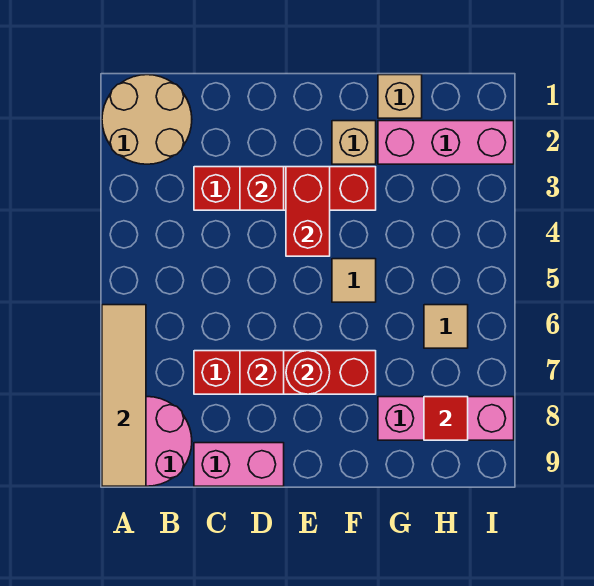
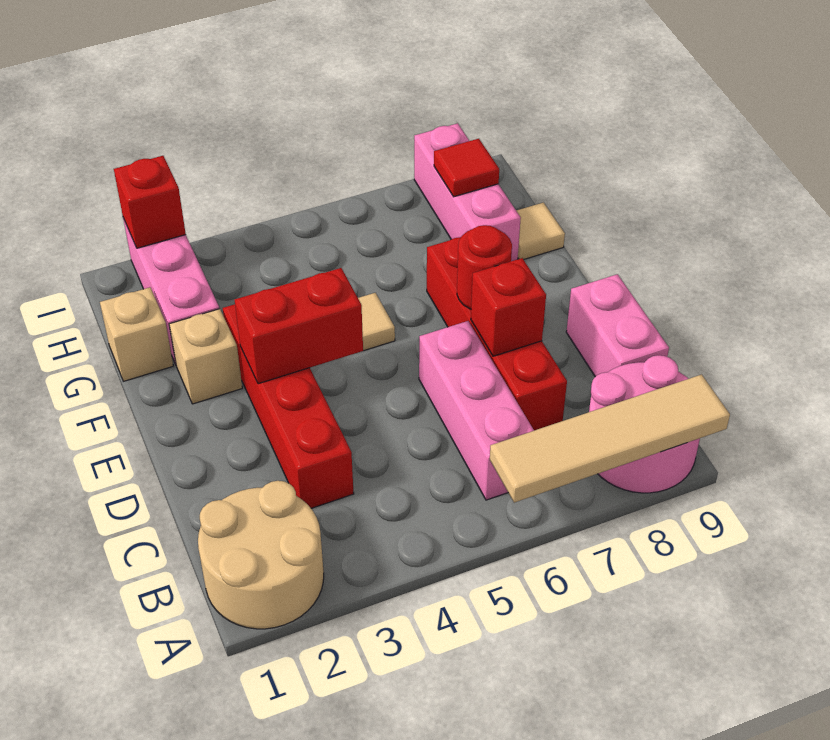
none -> pink brick B6:D6 level 1
red brick D3 level 2 -> red brick I2 level 2
tan tile H6 level 1 -> tan tile G9 level 1

